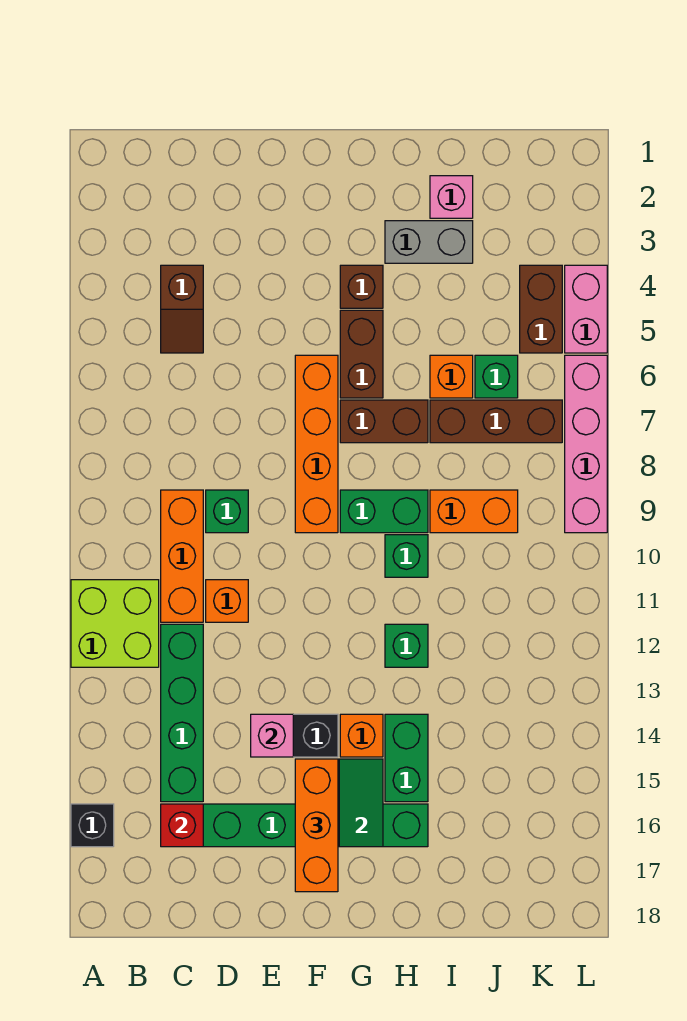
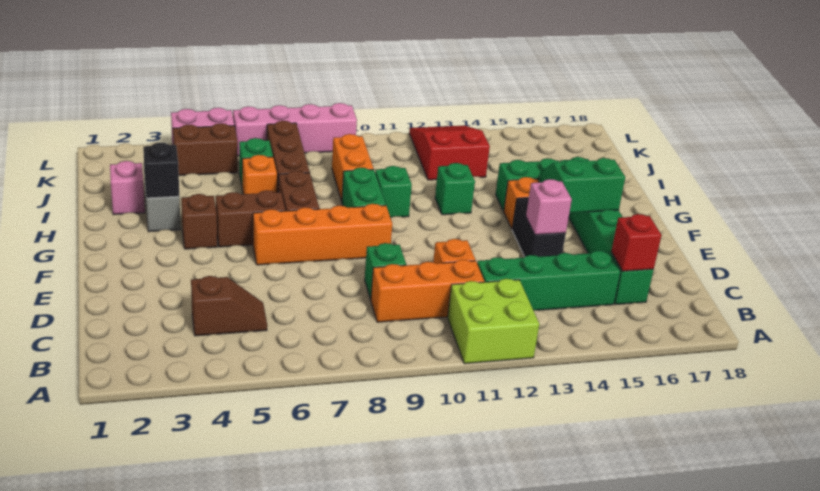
black brick A16 level 1 -> black brick H3 level 2
orange brick F15:F17 level 3 -> none
none -> red slope J12:L13 level 1 top J

